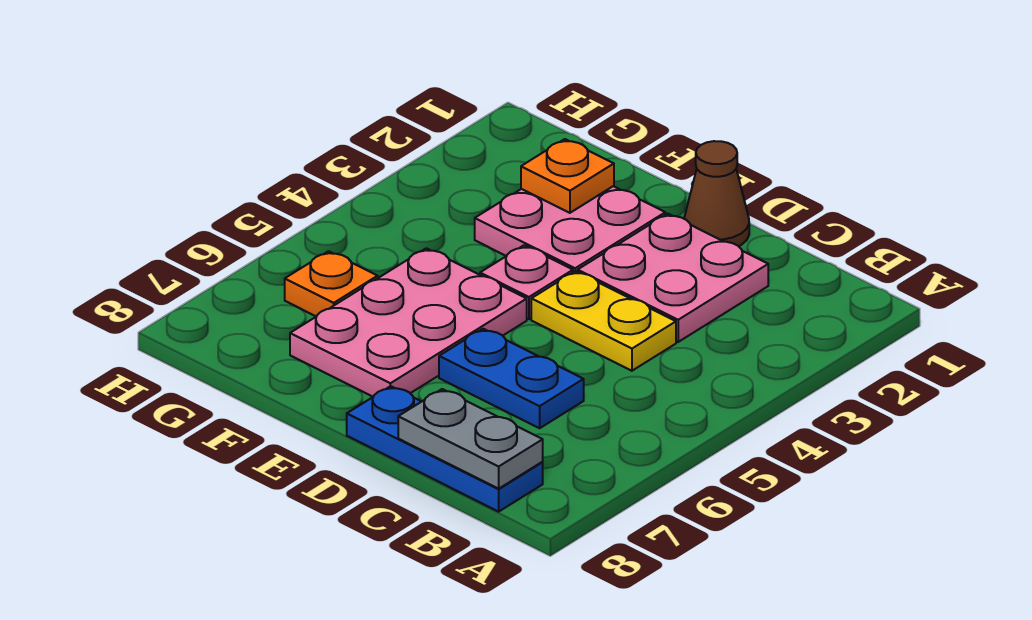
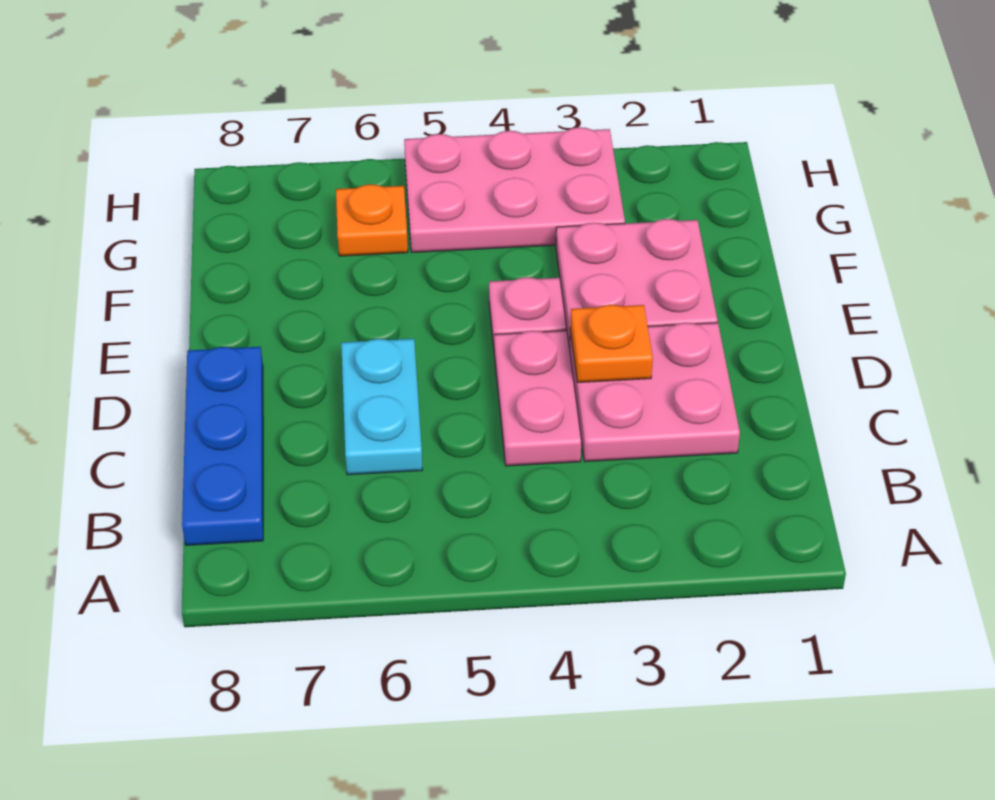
grey plate B8:C8 level 2 -> none
yellow plate C4:D4 level 1 -> pink plate C4:D4 level 1
blue plate C6:D6 level 1 -> cyan plate C6:D6 level 1
brown cone D1 level 1 -> none
pink plate E5:F7 level 1 -> pink plate G3:H5 level 1
orange plate F2 level 2 -> orange plate D3 level 2

